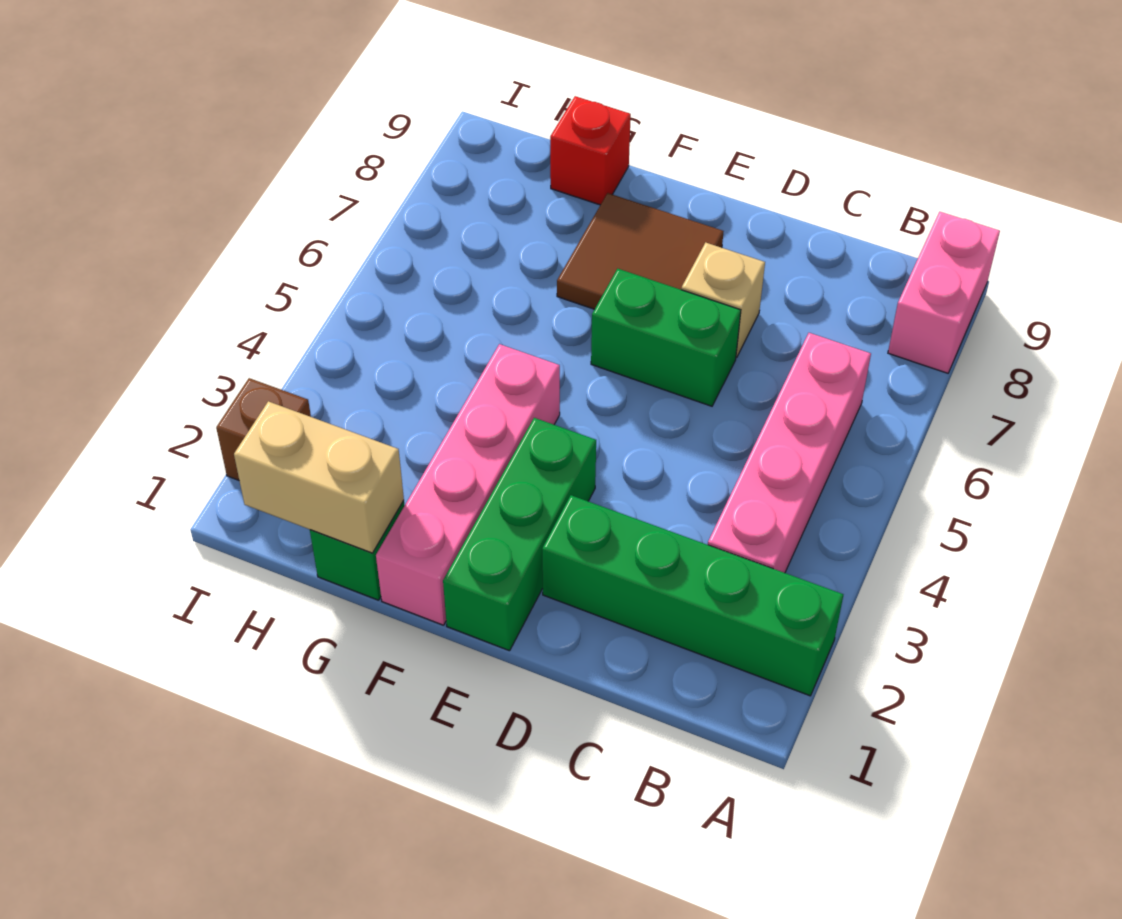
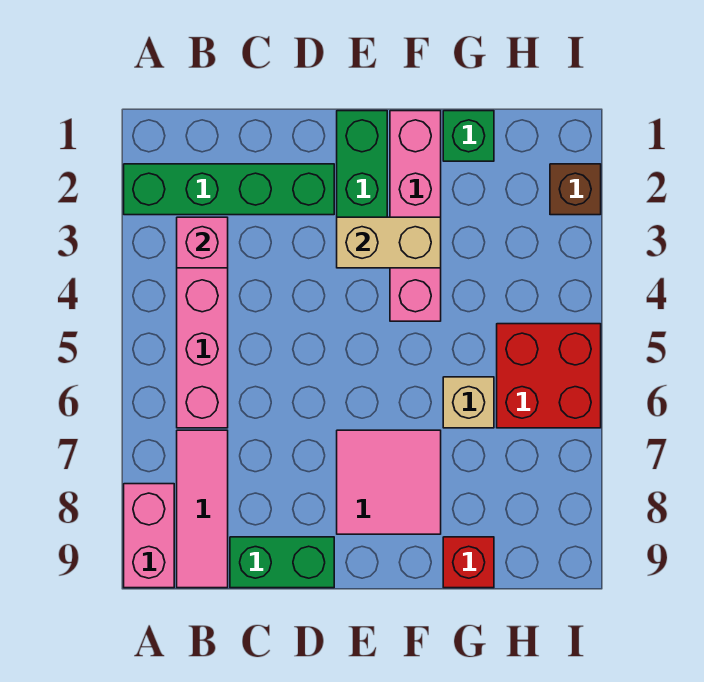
none -> pink brick B3 level 2
none -> pink tile B7:B9 level 1
green brick D6:E6 level 1 -> green brick C9:D9 level 1
tan brick D7 level 1 -> tan brick G6 level 1
brown tile E7:F8 level 1 -> pink tile E7:F8 level 1
tan brick G1:H1 level 2 -> tan brick E3:F3 level 2
none -> red brick H5:I6 level 1

